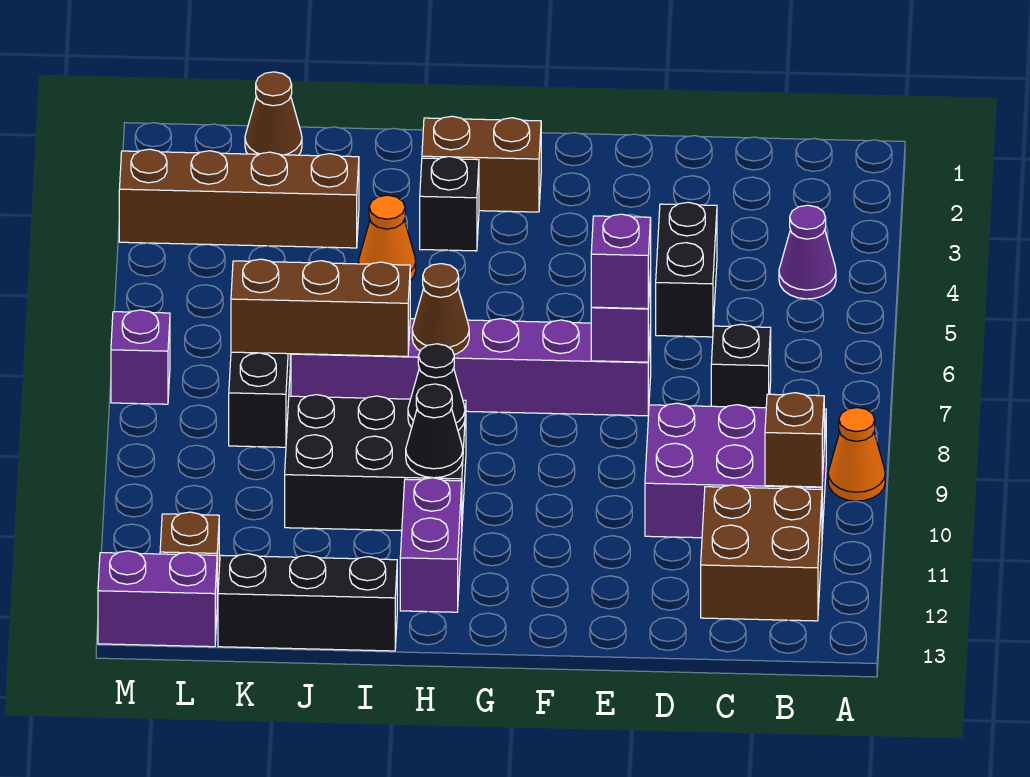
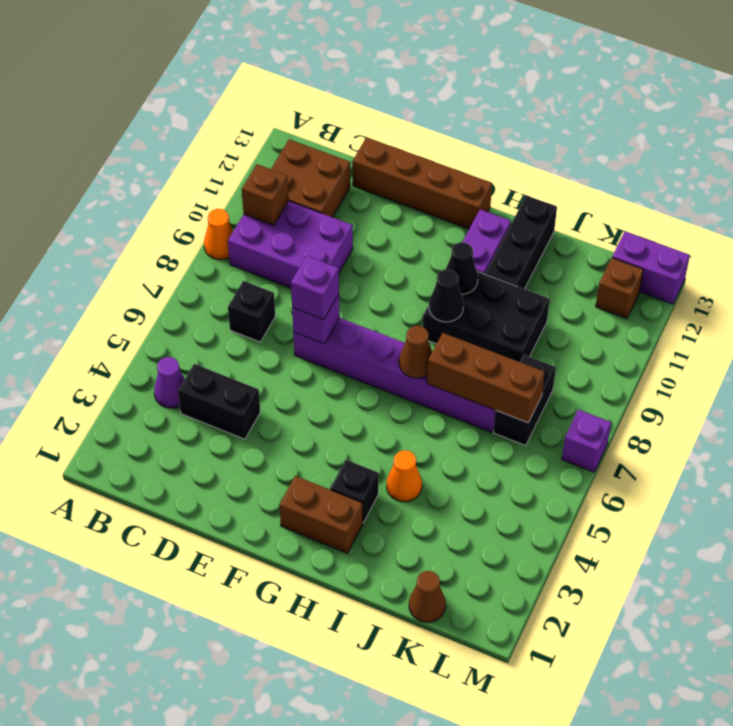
black brick D4:D5 level 1 -> black brick C4:D4 level 1
black brick I13:K13 level 1 -> black brick I11:I13 level 1
brown brick J3:M3 level 1 -> brown brick D13:G13 level 1

